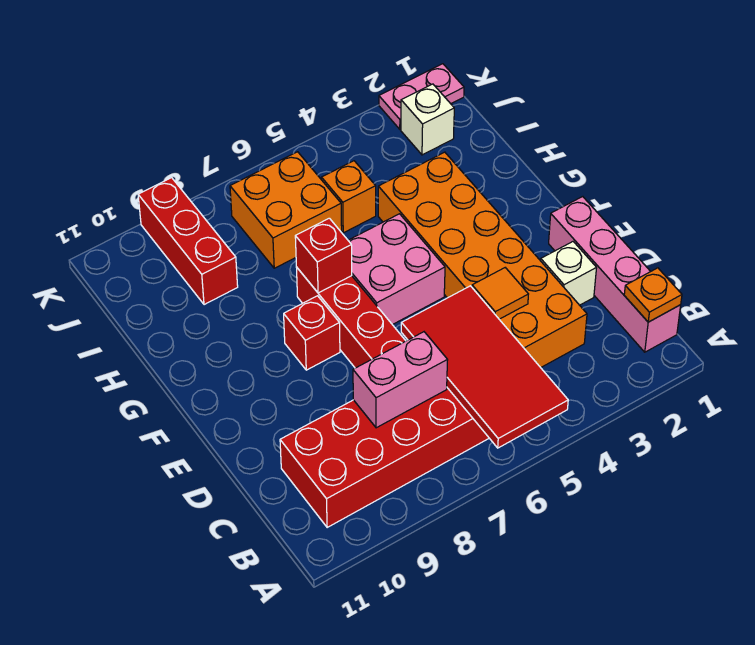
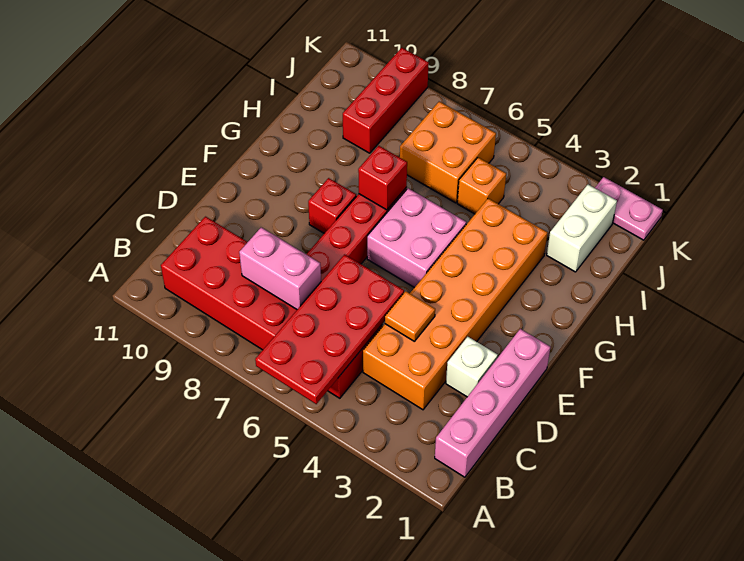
red tile A5:D6 level 2 -> red plate A5:D6 level 2
orange plate B1 level 2 -> none
white brick J2 level 1 -> white brick I2:J2 level 1

